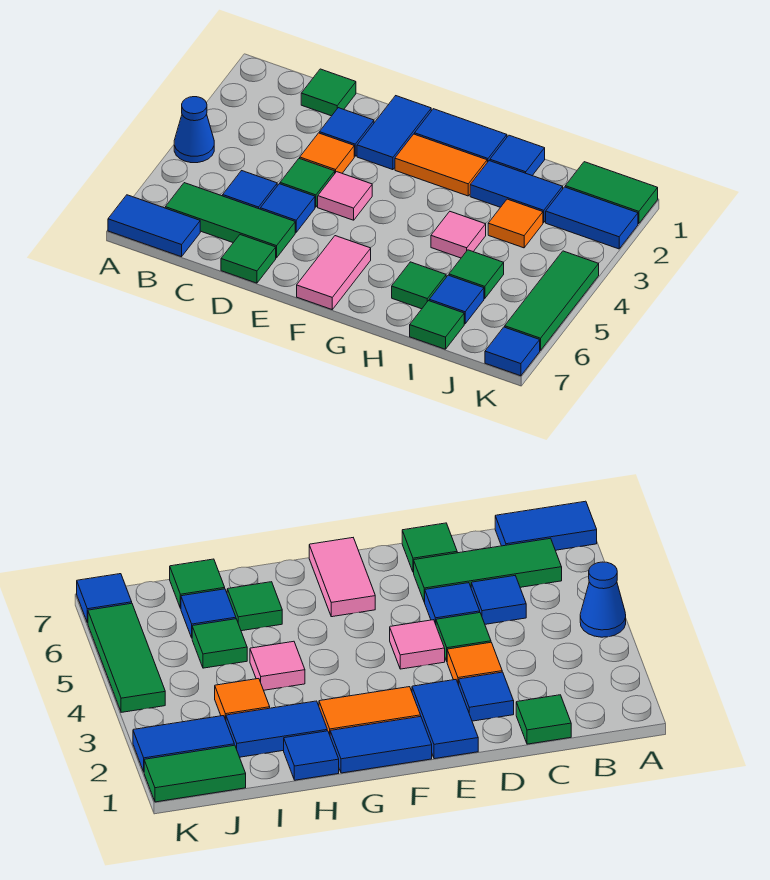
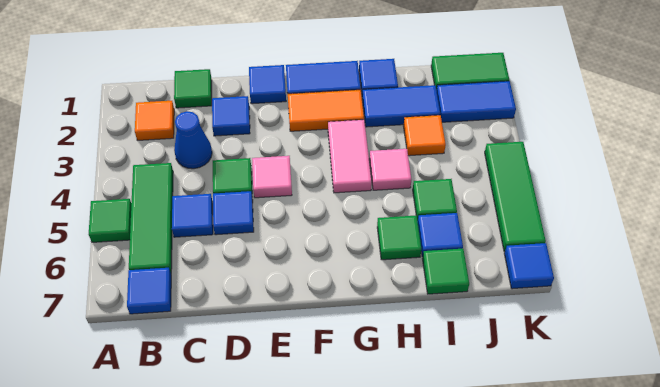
blue cone A4 level 1 -> blue cone C3 level 1
blue tile A7:B7 level 1 -> blue tile B7 level 1
green tile B6:D6 level 1 -> green tile B4:B6 level 1
orange tile D3 level 1 -> orange tile B2 level 1
green tile D7 level 1 -> green tile A5 level 1
blue tile E1:E2 level 1 -> blue tile E1 level 1
pink tile F6:F7 level 1 -> pink tile G3:G4 level 1

